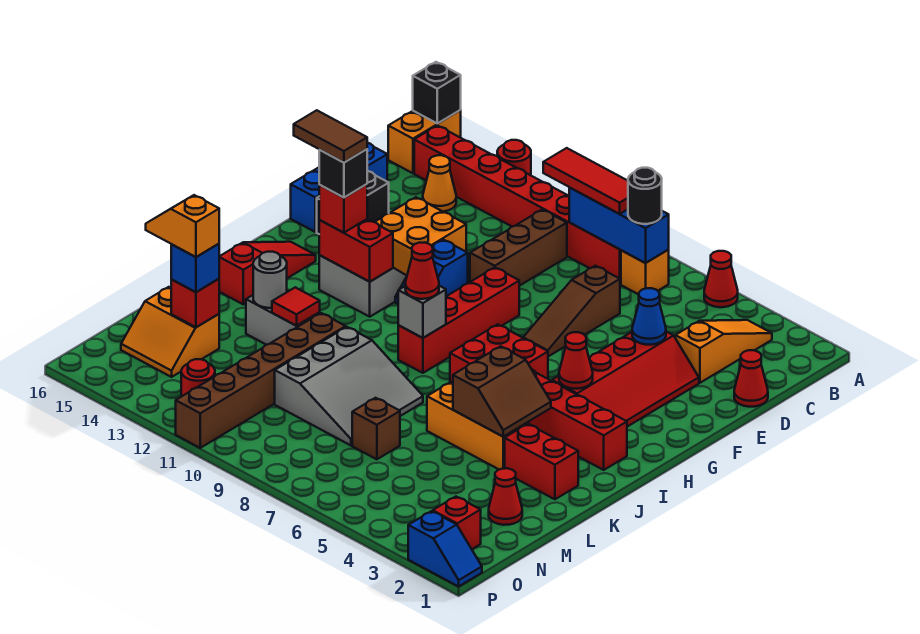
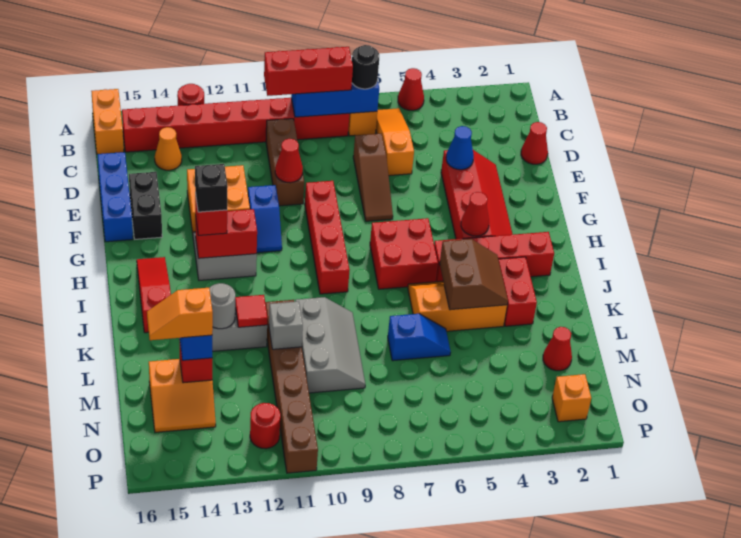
black brick A16 level 2 -> none
orange slope B3:D3 level 1 top D -> orange slope B6:D6 level 1 top D
red tile B8:B10 level 3 -> red brick B8:B10 level 3
brown tile H13:H14 level 5 -> none
grey brick I9 level 2 -> grey brick L11 level 2
red cone I9 level 3 -> red cone E10 level 2
red brick K2:K3 level 1 -> red brick J3:K3 level 1
grey slope K8:M10 level 1 top 10 -> grey slope K9:M10 level 1 top 10
brown brick M7 level 1 -> none
red brick O2 level 1 -> orange brick O2 level 1
blue slope P1:P2 level 1 top 2 -> blue slope L6:L7 level 1 top 7

